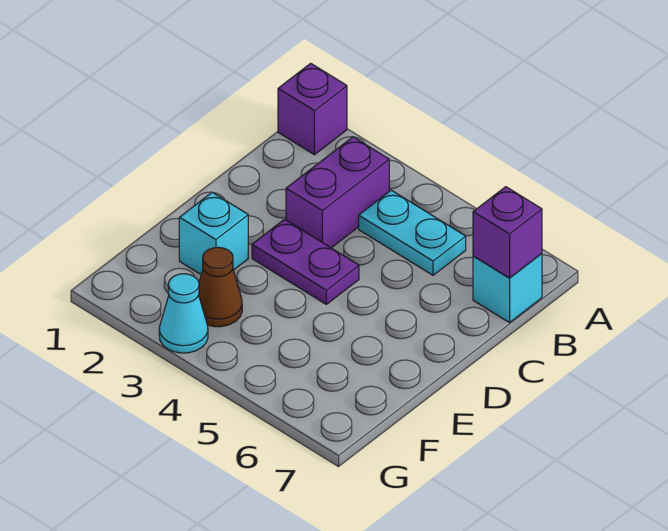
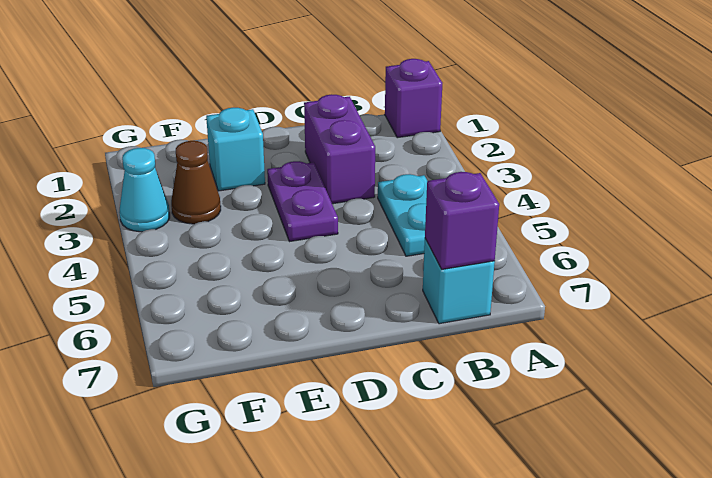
purple brick B3:C3 level 1 -> purple brick C2:C3 level 1

